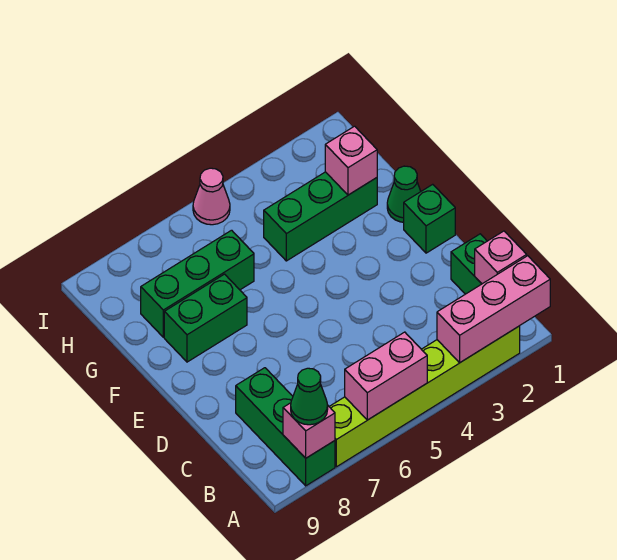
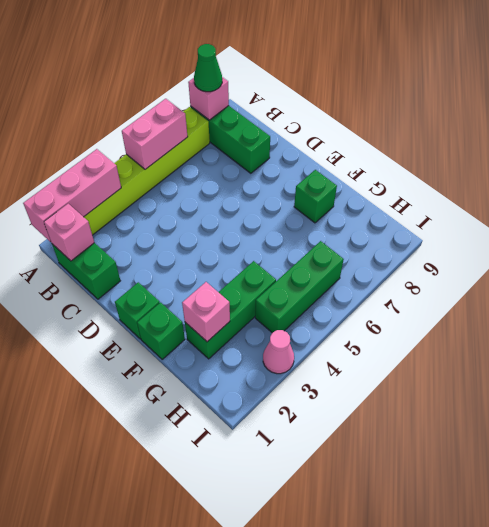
green cone F1 level 1 -> green brick F1 level 1
green brick F7:F8 level 1 -> green brick F8 level 1
green brick G6:G8 level 1 -> green brick H4:H6 level 1
pink cone I5 level 1 -> pink cone I3 level 1

